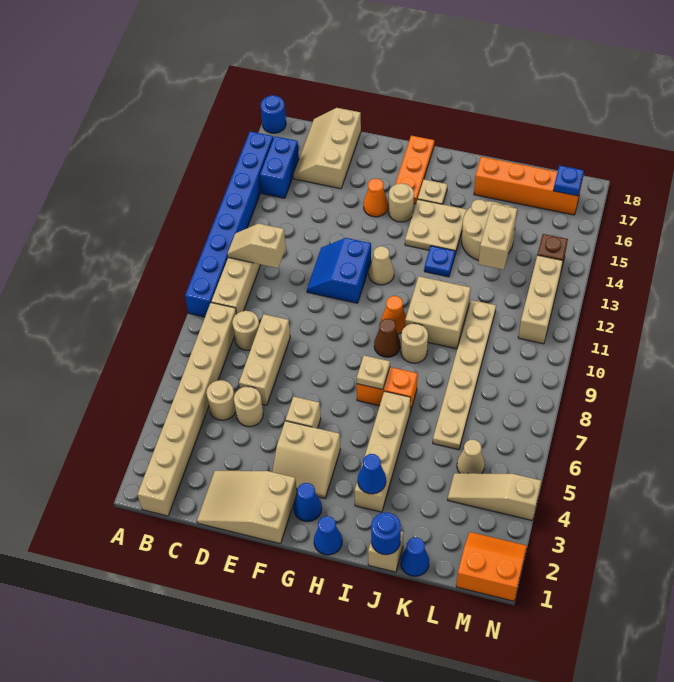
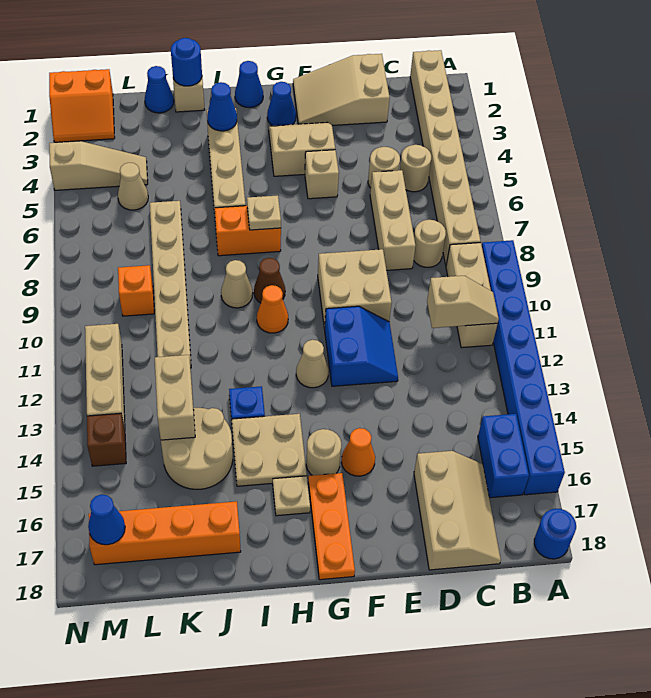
tan slope D1:F2 level 1 top F -> tan slope D1:F2 level 1 top D
tan round brick I9 level 1 -> tan cone I9 level 1
tan brick I10:J11 level 1 -> tan brick E9:F10 level 1
none -> orange brick L9 level 1
blue plate M17 level 2 -> blue cone M17 level 2

